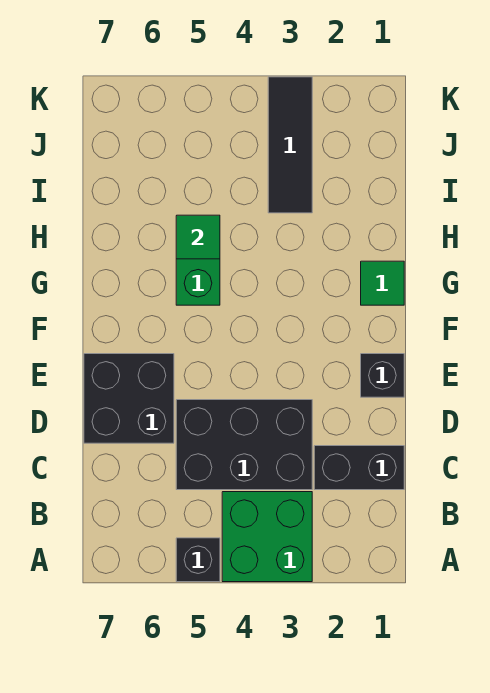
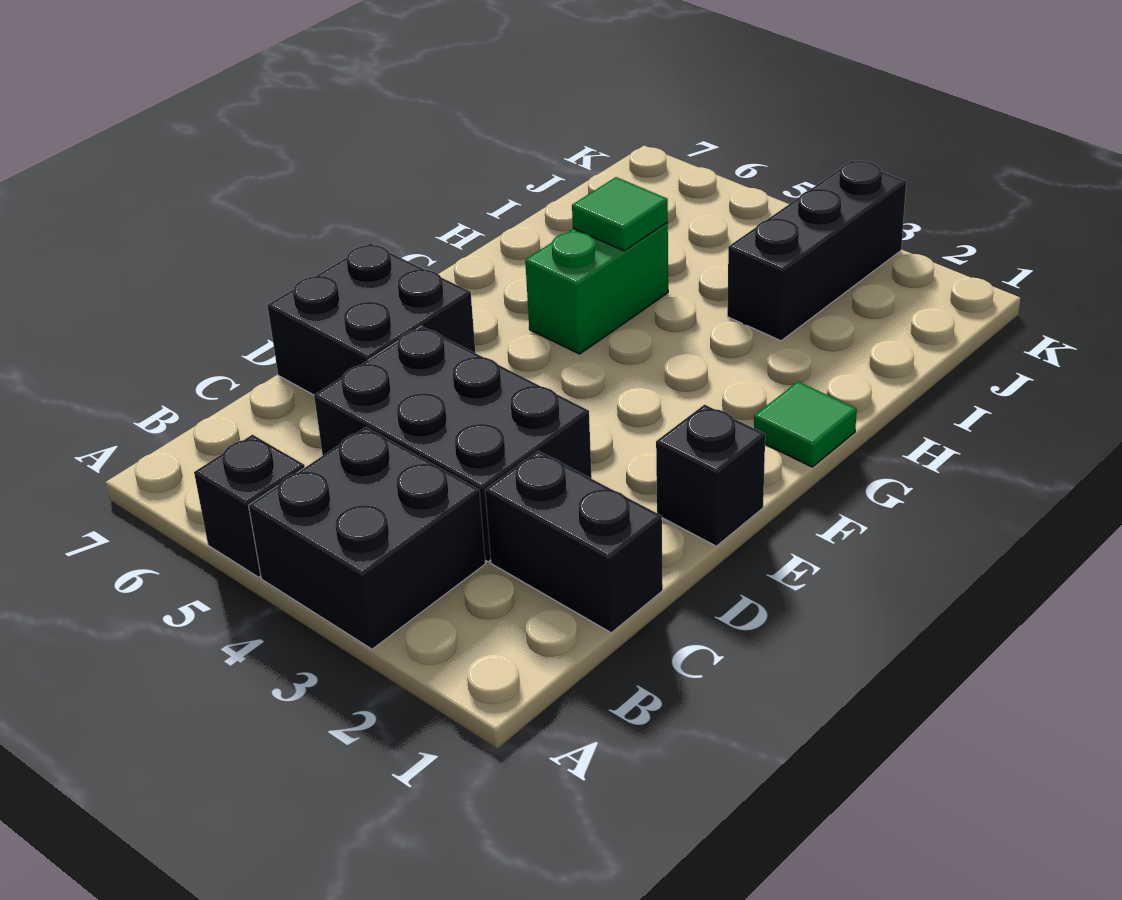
green brick A3:B4 level 1 -> black brick A3:B4 level 1
black tile I3:K3 level 1 -> black brick I3:K3 level 1

